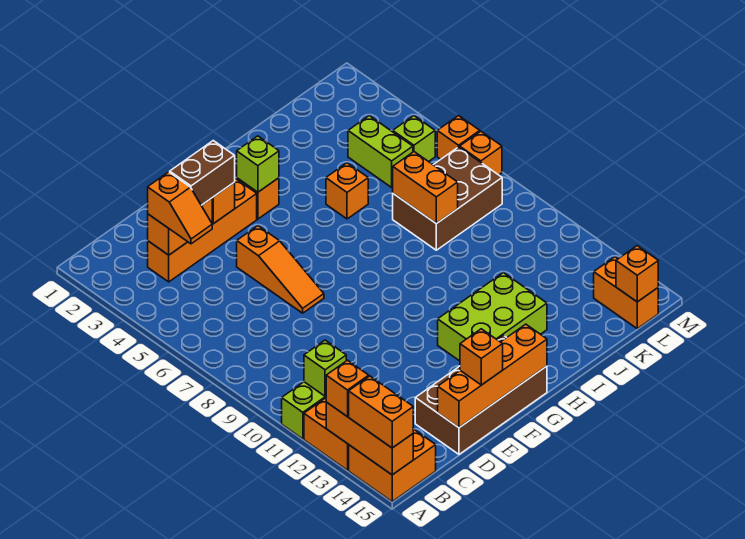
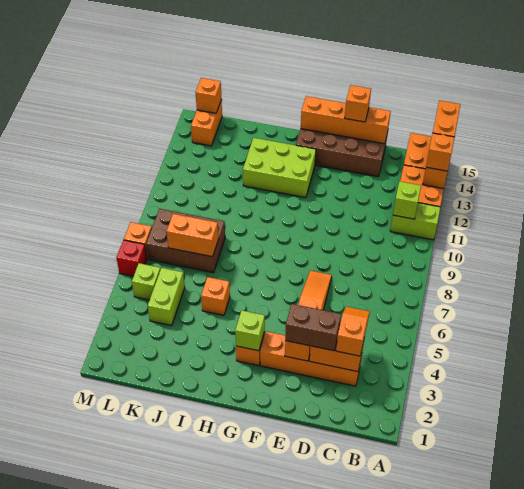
orange brick J7:J8 level 2 -> orange brick J7:K7 level 2
orange brick M6 level 1 -> red brick M6 level 1

